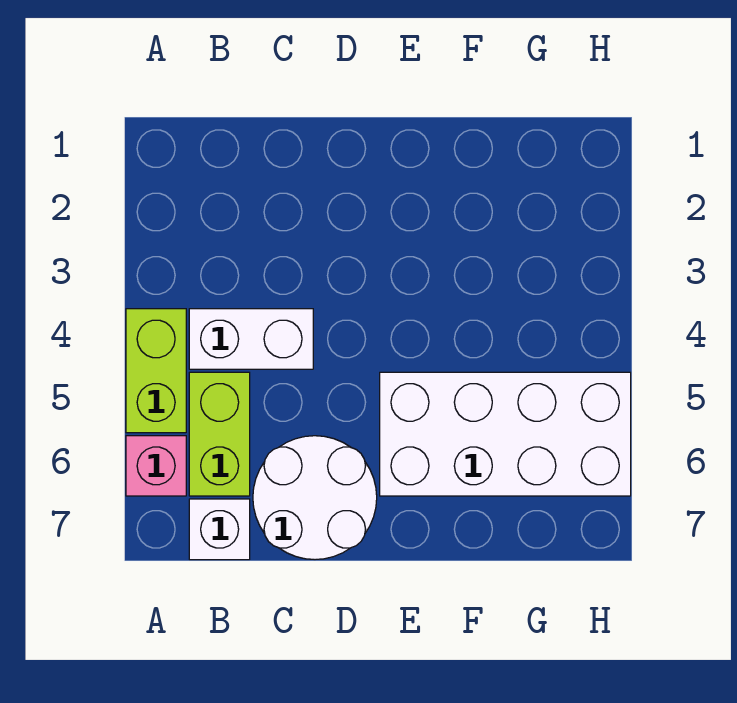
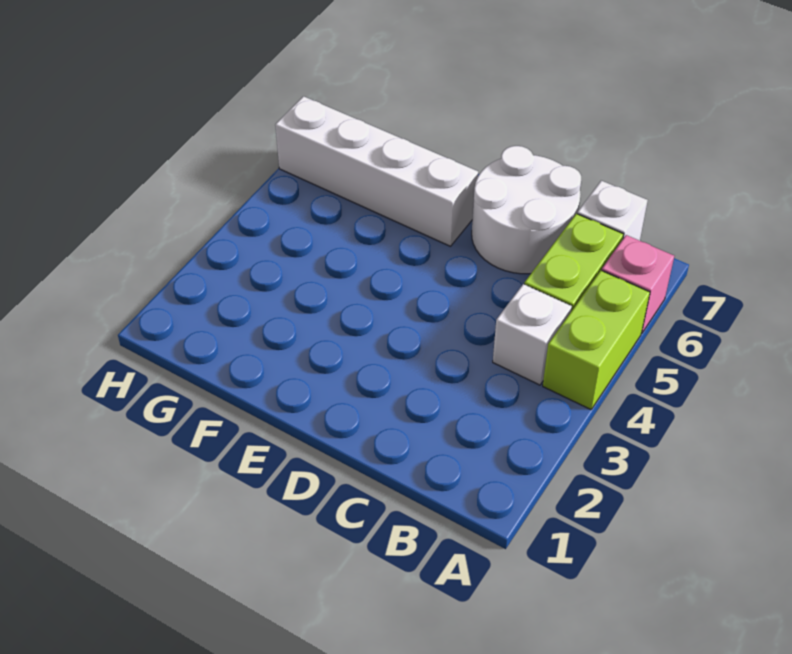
white brick B4:C4 level 1 -> white brick B4 level 1
white brick E5:H6 level 1 -> white brick E6:H6 level 1

